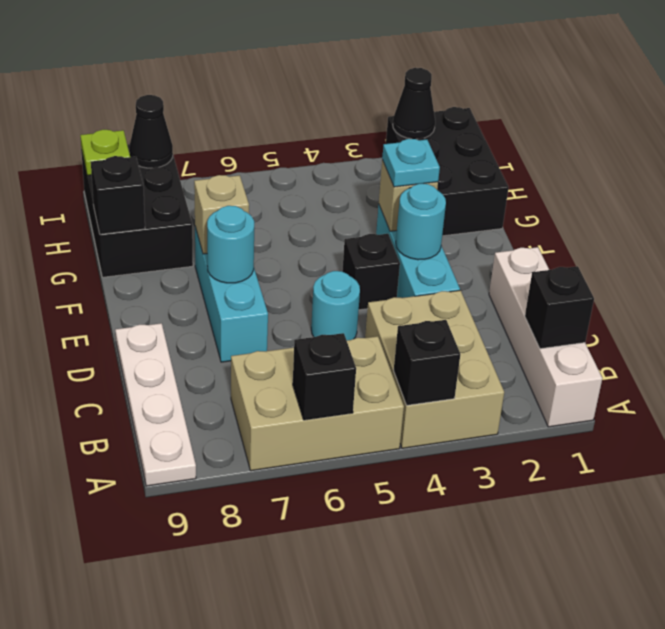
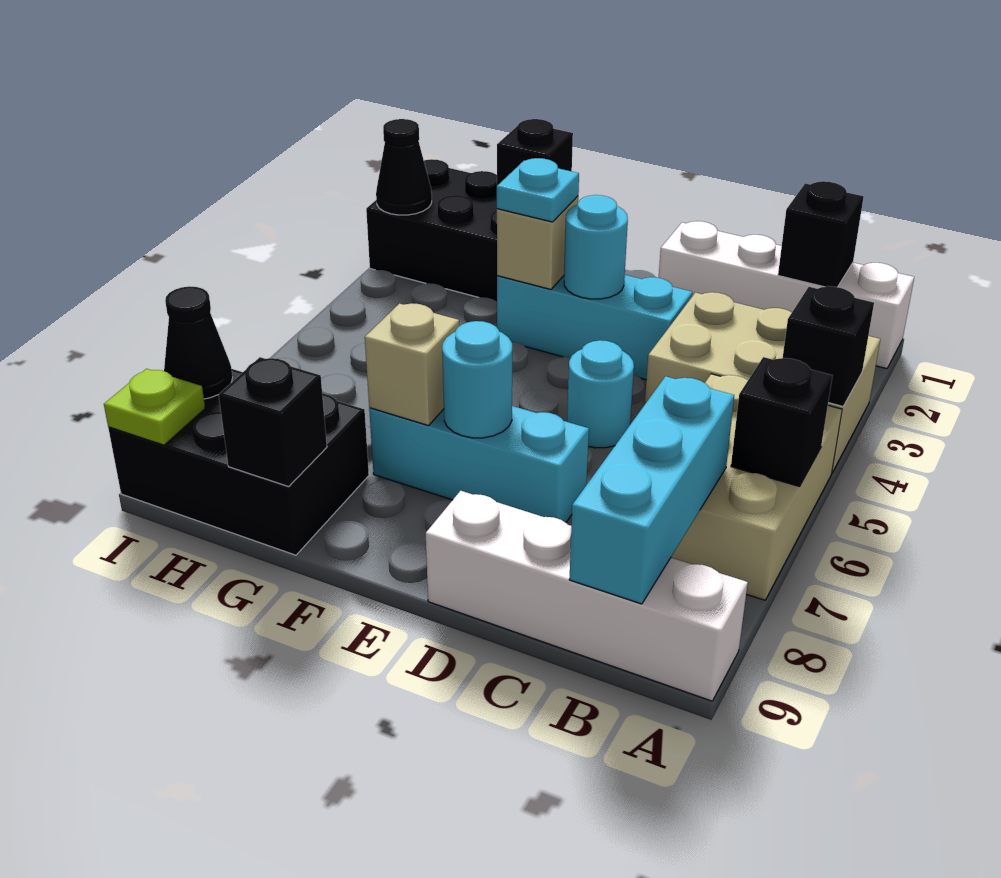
white plate A9:D9 level 1 -> white brick A9:D9 level 1
none -> cyan brick B7:B9 level 2
black brick E4 level 1 -> black brick G1 level 2

